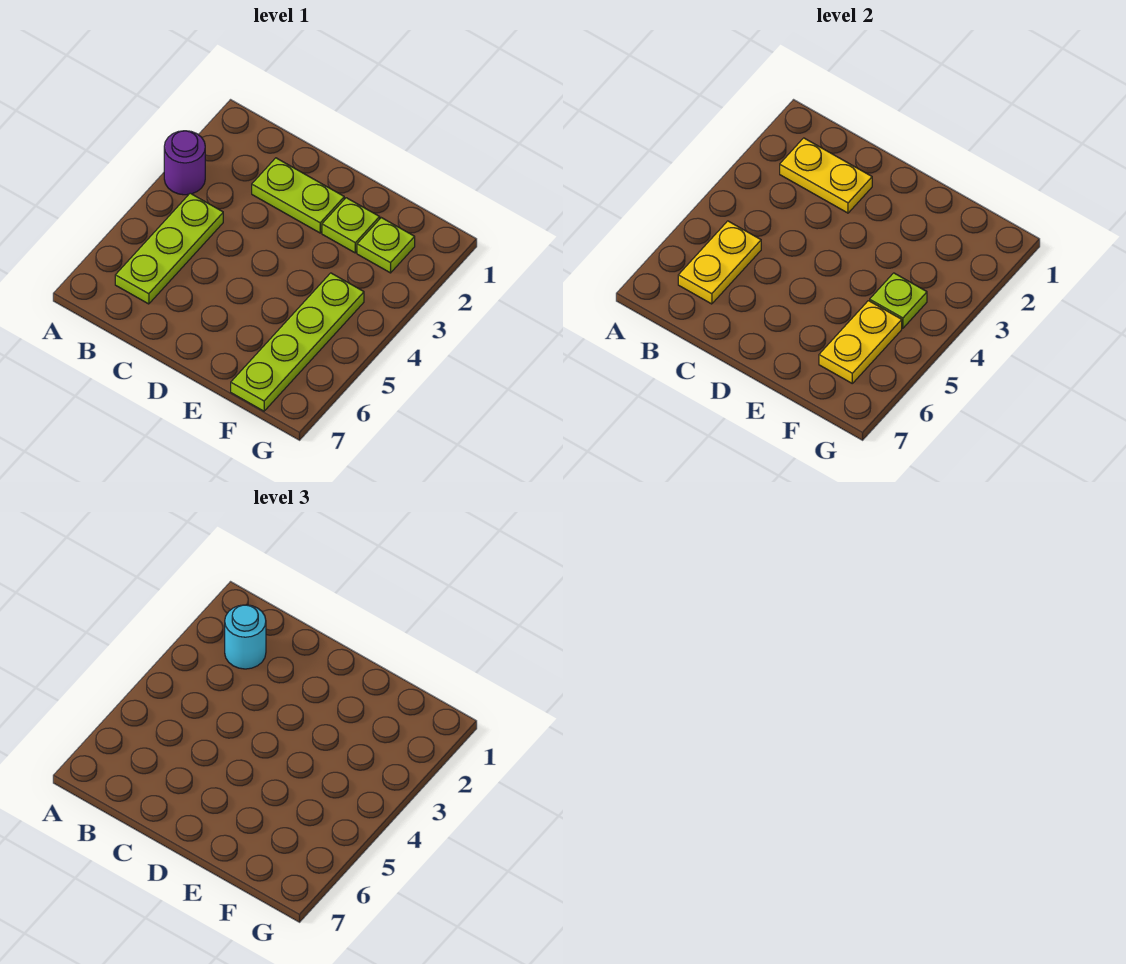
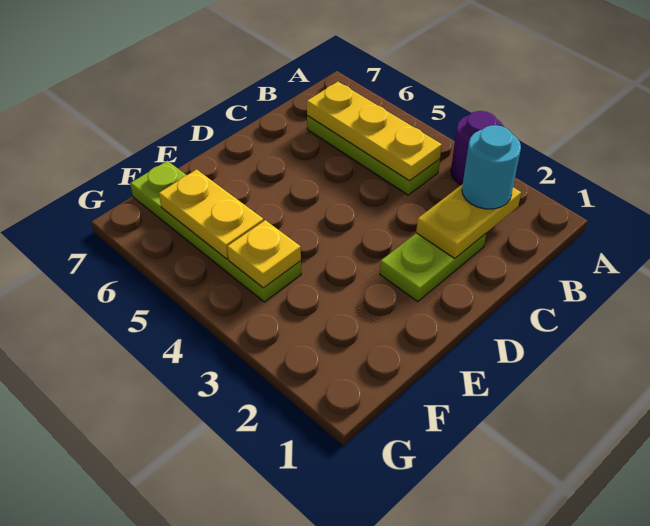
yellow plate B5:B6 level 2 -> yellow plate B4:B6 level 2
lime plate E2 level 1 -> none
lime plate F2 level 1 -> none
lime plate F4 level 2 -> yellow plate F4 level 2

